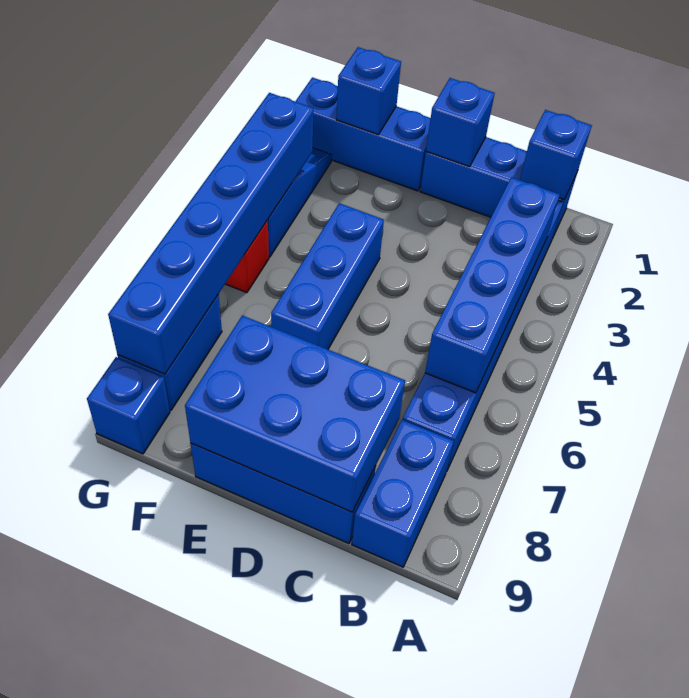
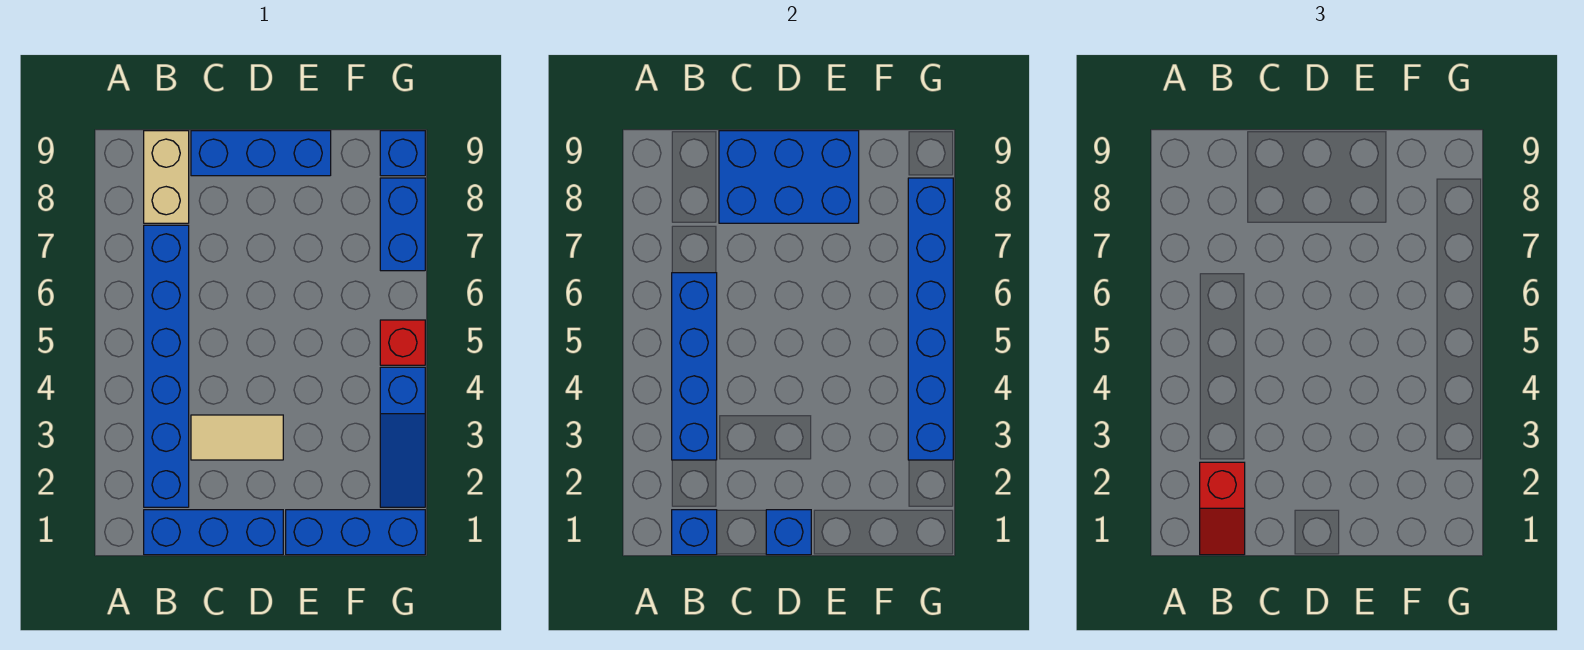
none -> red slope B1:B2 level 3 top 2
blue brick B8:B9 level 1 -> tan brick B8:B9 level 1
none -> tan tile C3:D3 level 1
blue brick E4:E6 level 1 -> none
blue brick F1 level 2 -> none

